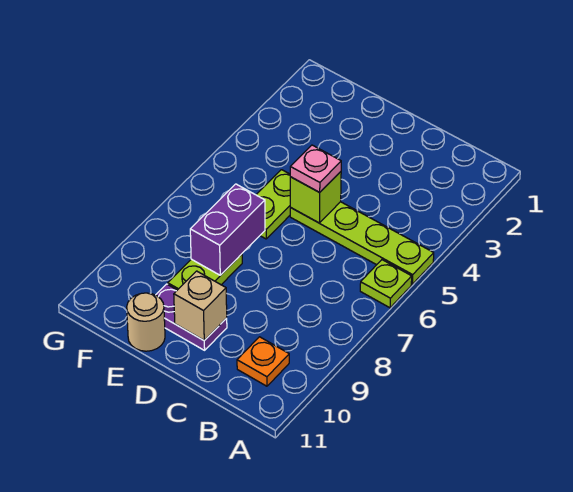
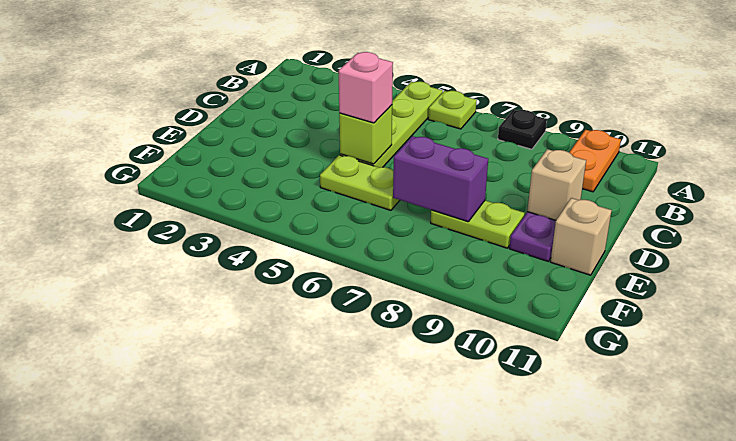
none -> black plate A8 level 1
orange plate B10 level 1 -> orange plate A10:B10 level 1
pink plate D5 level 3 -> pink brick D5 level 3
tan round brick E11 level 1 -> tan brick E11 level 1

